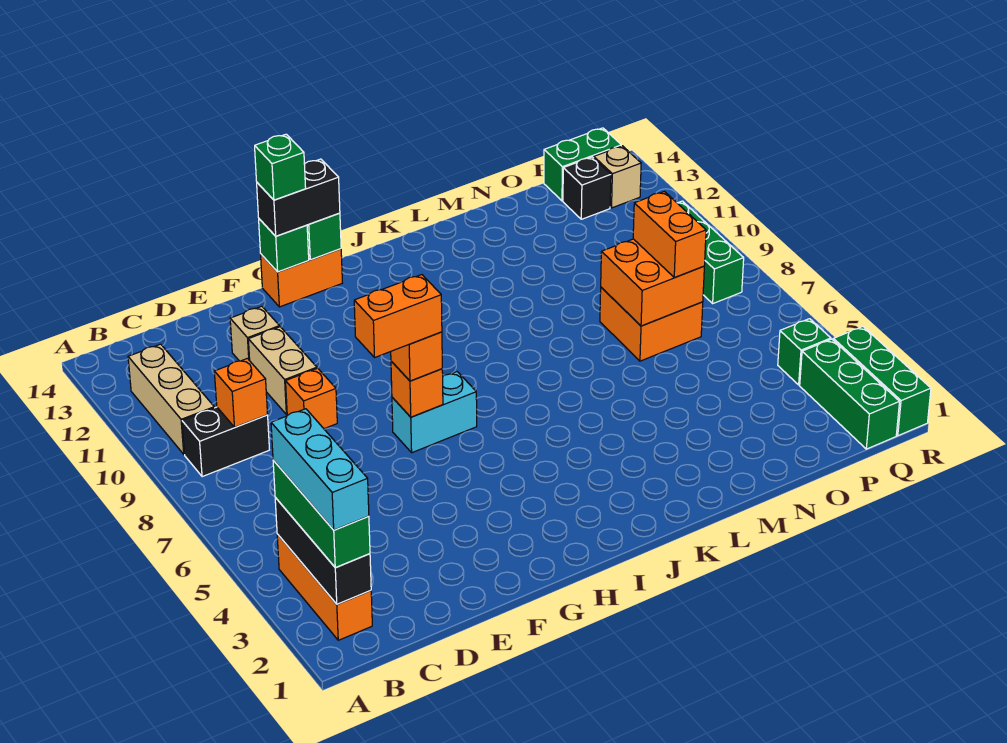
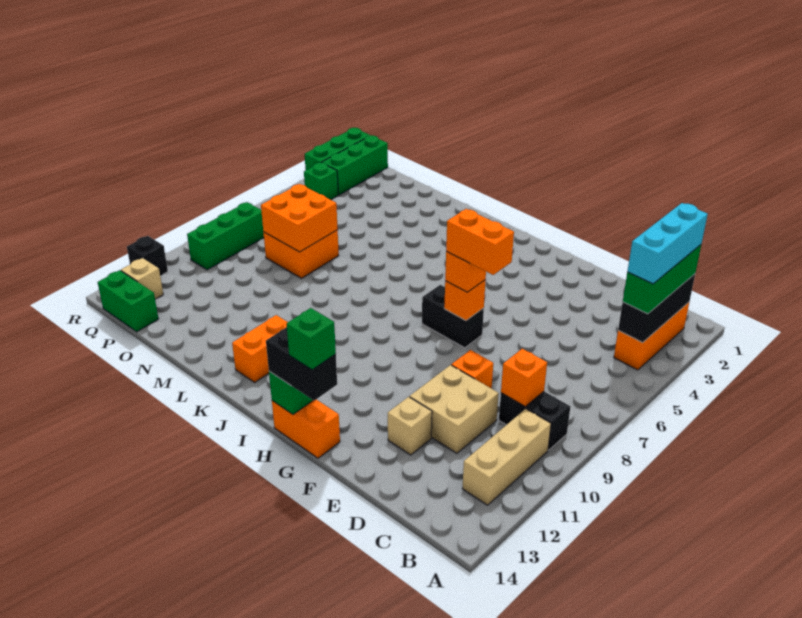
tan brick E10:E11 level 1 -> tan brick D10:E11 level 1
cyan brick G7:H7 level 1 -> black brick G7:H7 level 1
green brick G14 level 2 -> none
orange brick O7:O8 level 3 -> orange brick K12:K13 level 1
black brick P13 level 1 -> black brick R12 level 1

